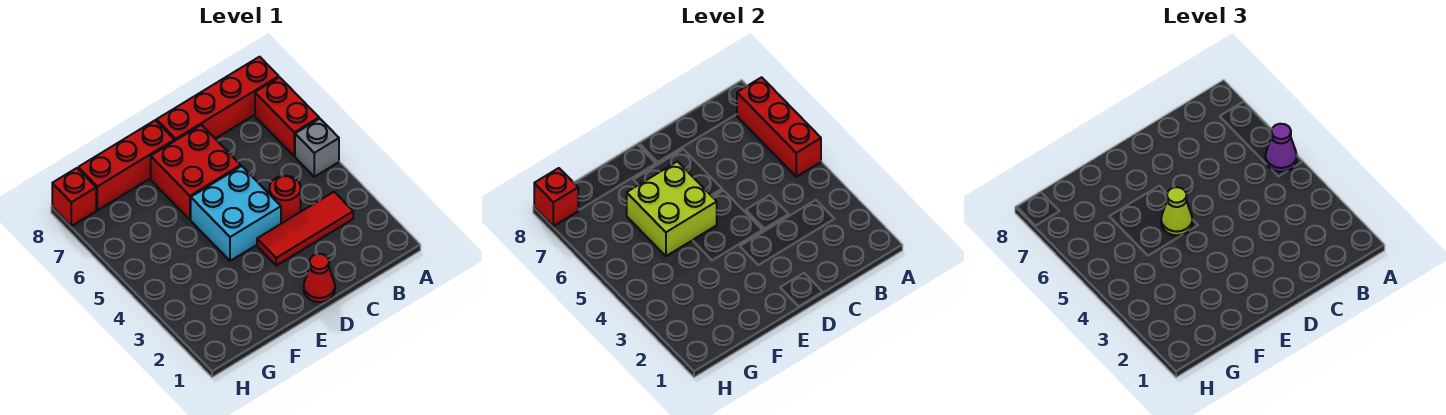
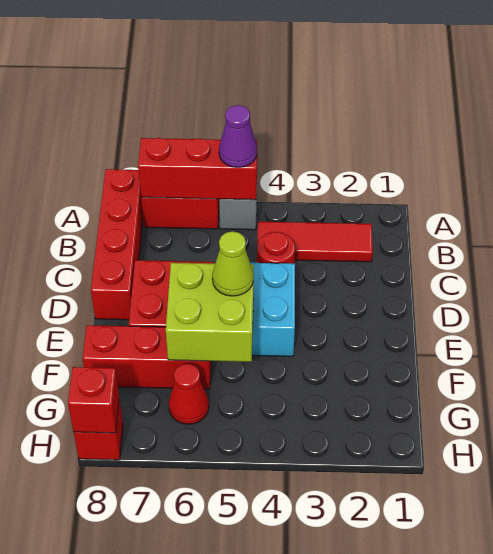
red tile B3:D3 level 1 -> red tile B2:B4 level 1
red cone D1 level 1 -> red cone G6 level 1
red brick E8:G8 level 1 -> red brick F6:F8 level 1

